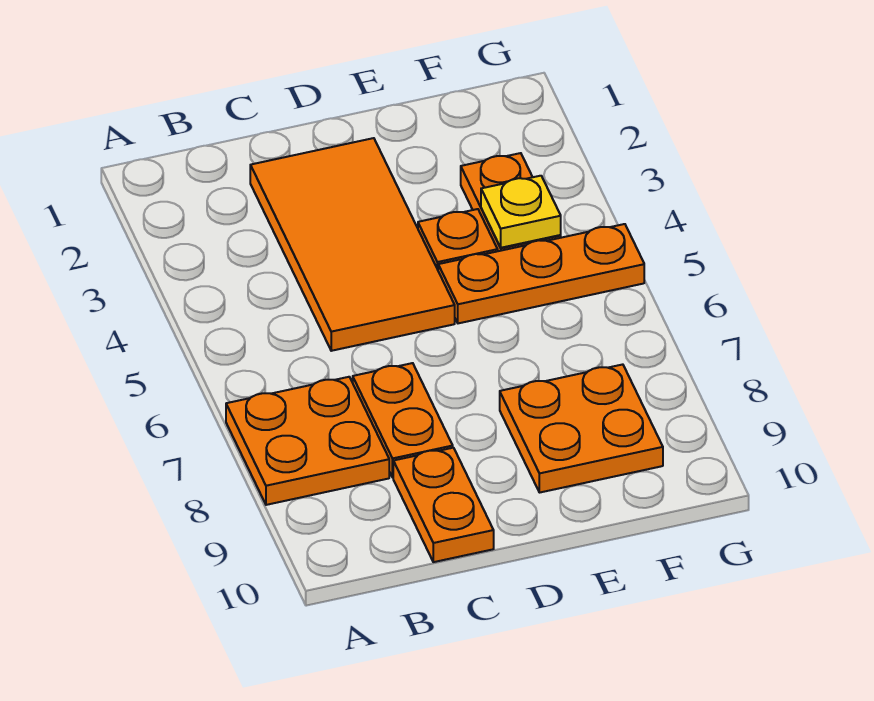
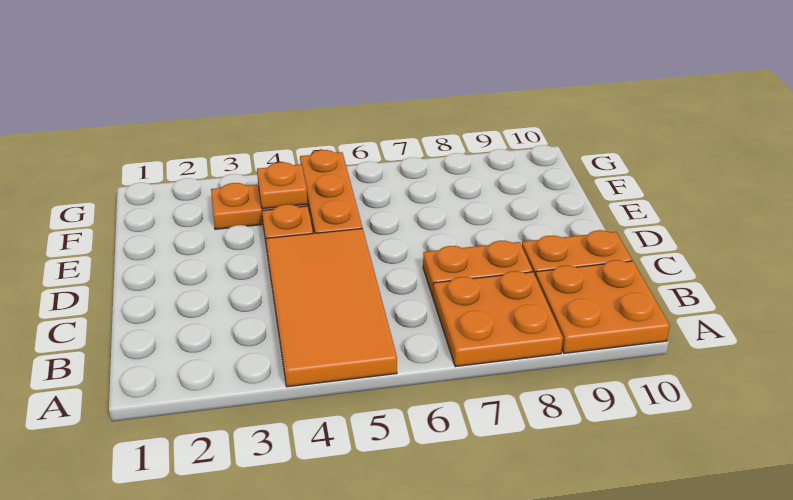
orange tile C2:D5 level 1 -> orange tile A4:D5 level 1
orange plate E8:F9 level 1 -> orange plate A9:B10 level 1
yellow plate F4 level 2 -> orange plate F4 level 2

